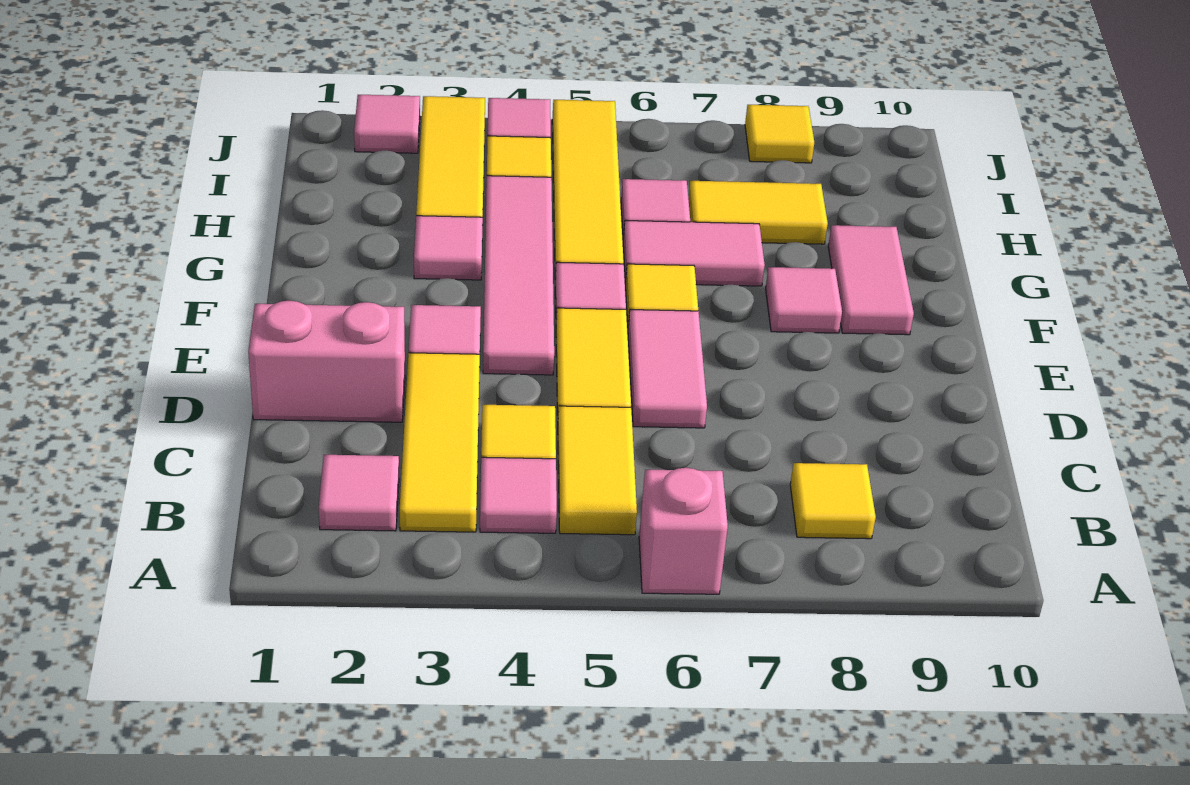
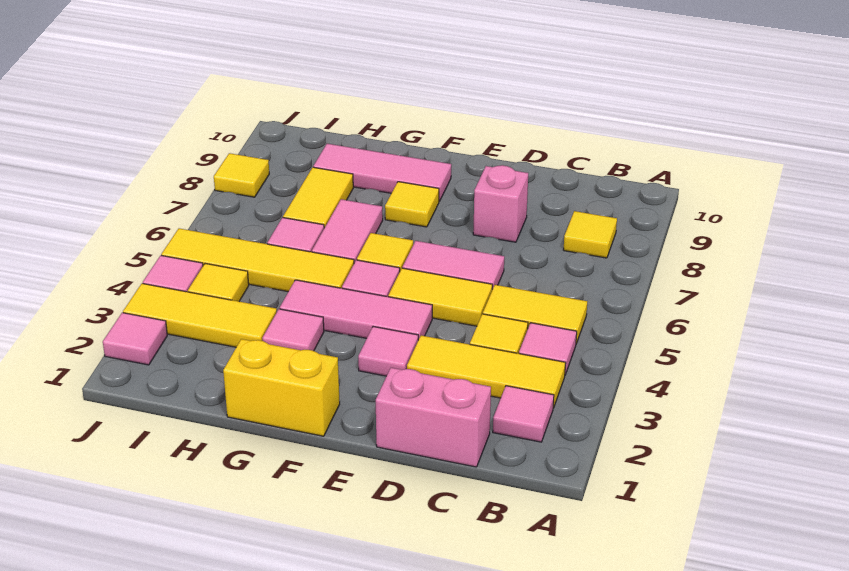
pink brick A6 level 1 -> pink brick D8 level 1
pink brick D1:D2 level 1 -> pink brick C1:D1 level 1
pink tile E4:H4 level 1 -> pink tile E4:G4 level 1
none -> yellow brick F1:G1 level 1
pink tile F8 level 1 -> yellow tile F8 level 1
pink tile F9:G9 level 1 -> pink tile F9:H9 level 1

